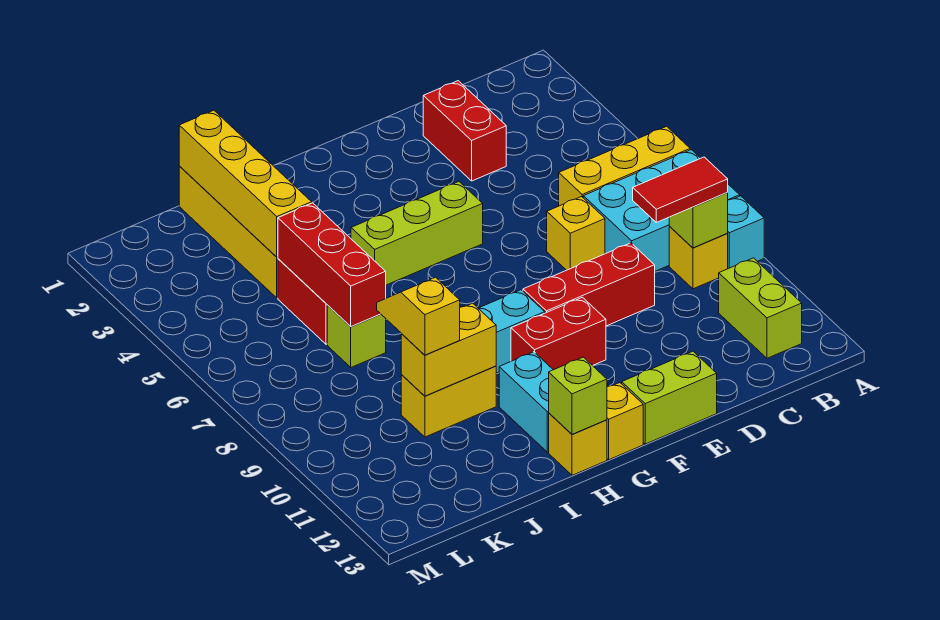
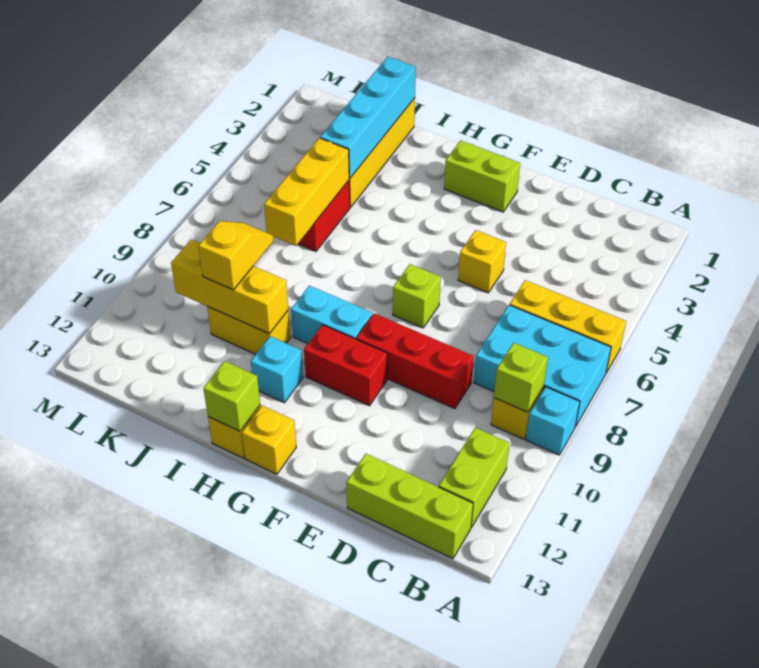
red tile B9:C9 level 3 -> none
red brick D2:D3 level 1 -> none
yellow brick D7 level 1 -> yellow brick E5 level 1
lime brick E13:F13 level 1 -> lime brick F2:G2 level 1
lime brick F5:H5 level 1 -> lime brick B13:D13 level 1
cyan brick H11:H12 level 1 -> cyan brick H11 level 1
yellow brick I10:J10 level 2 -> yellow brick I10:K10 level 2
yellow brick J1:J4 level 2 -> cyan brick J1:J4 level 2
red brick J5:J7 level 2 -> yellow brick J5:J7 level 2
lime brick J7 level 1 -> lime brick F7 level 1

